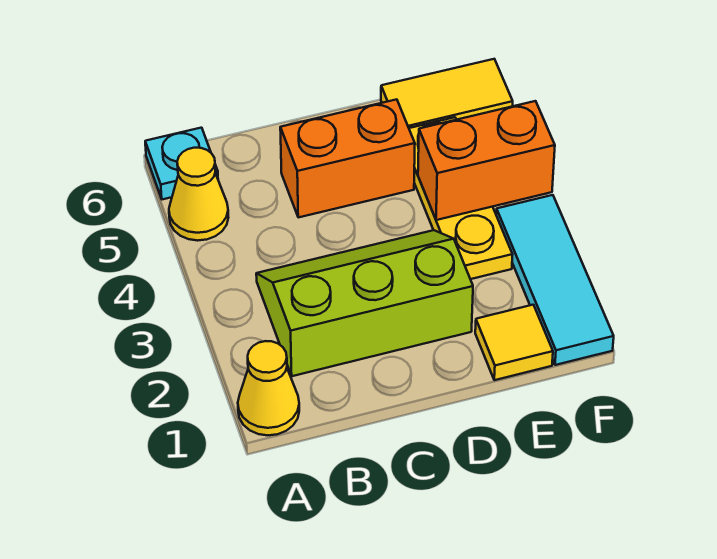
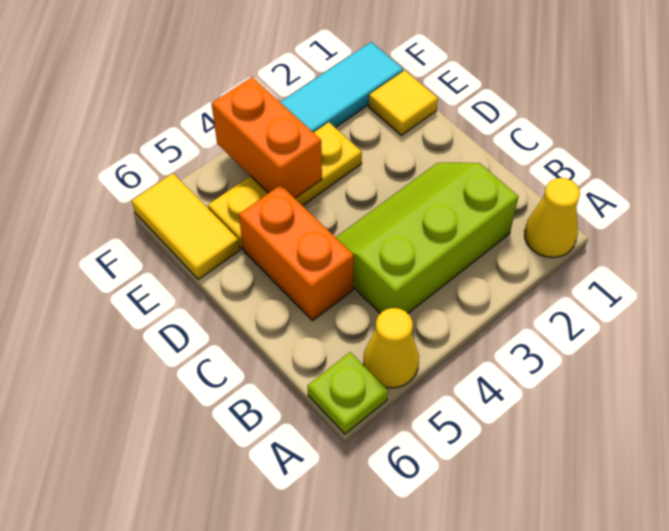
cyan plate A6 level 1 -> lime plate A6 level 1
lime slope B2:D3 level 1 top 2 -> lime slope B2:C4 level 1 top B

